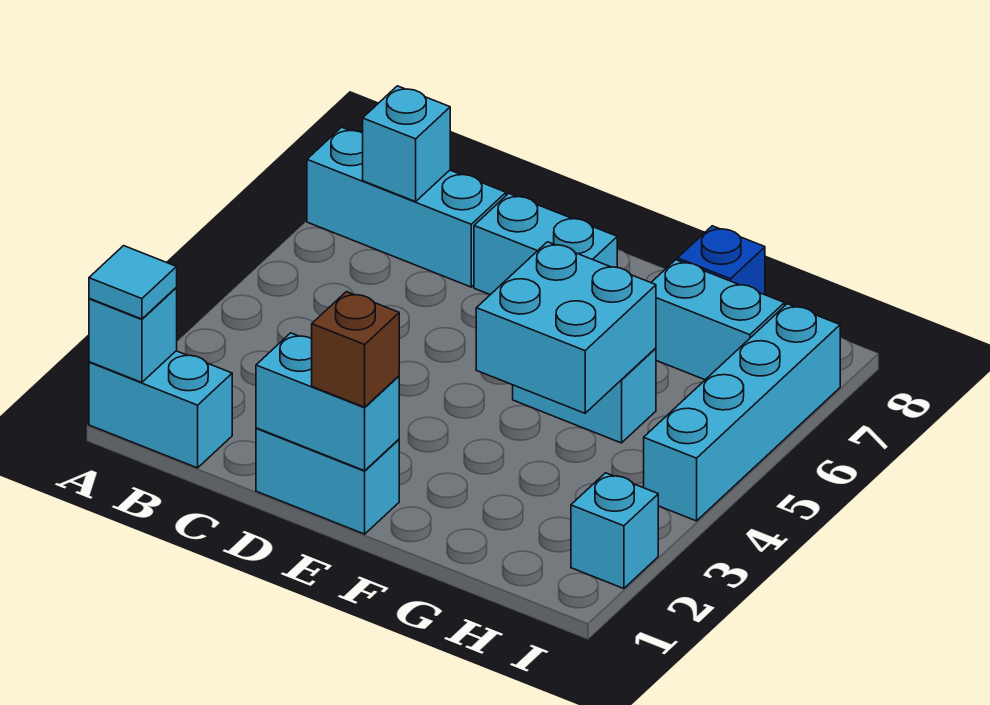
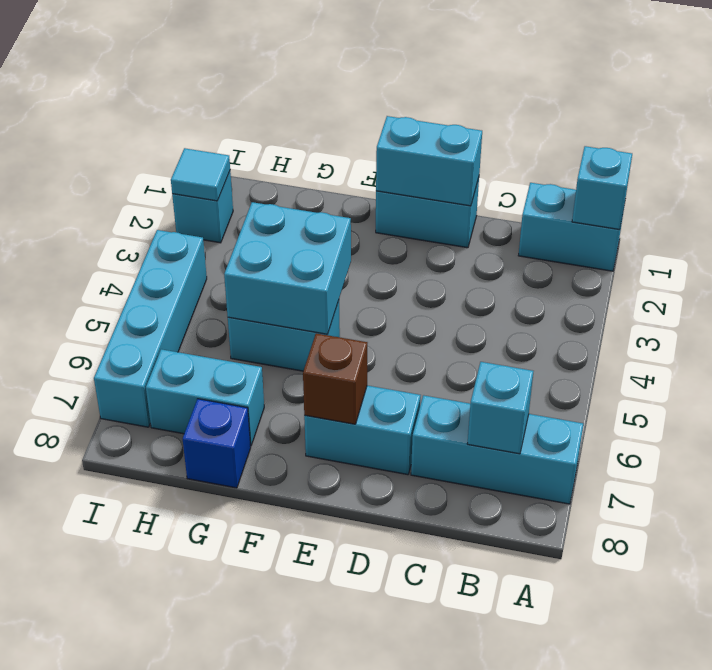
cyan tile A1 level 3 -> cyan tile I2 level 2
brown brick E1 level 3 -> brown brick E7 level 2

